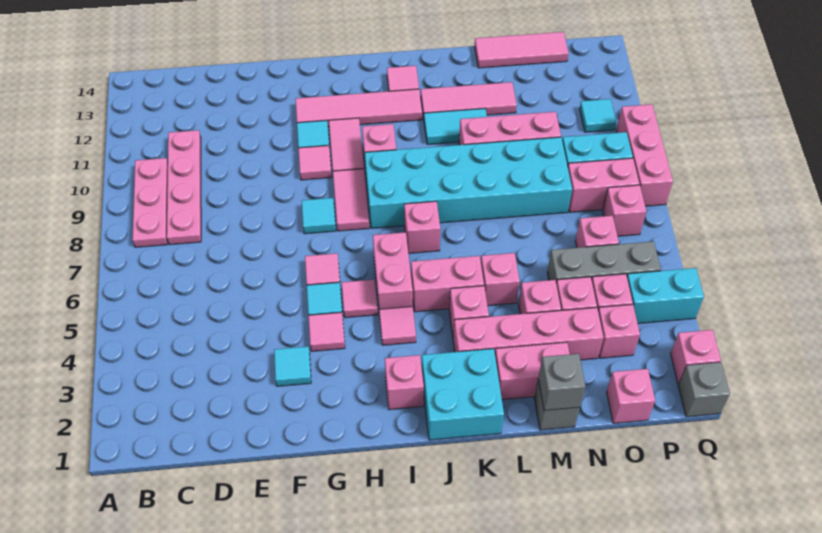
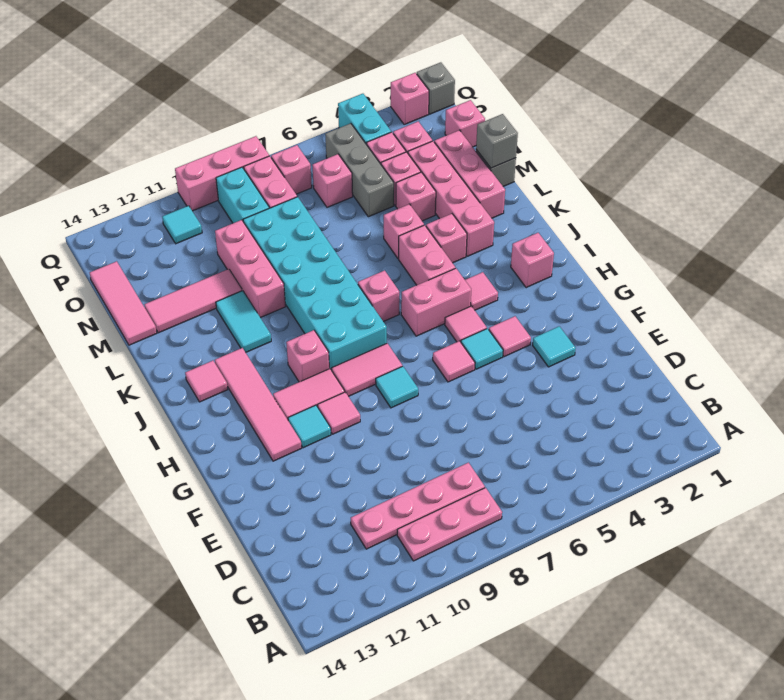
cyan brick J1:K2 level 1 -> none
pink tile K12:M12 level 1 -> pink tile M11:M13 level 1
pink brick L2:M2 level 1 -> pink brick L2:N2 level 1

